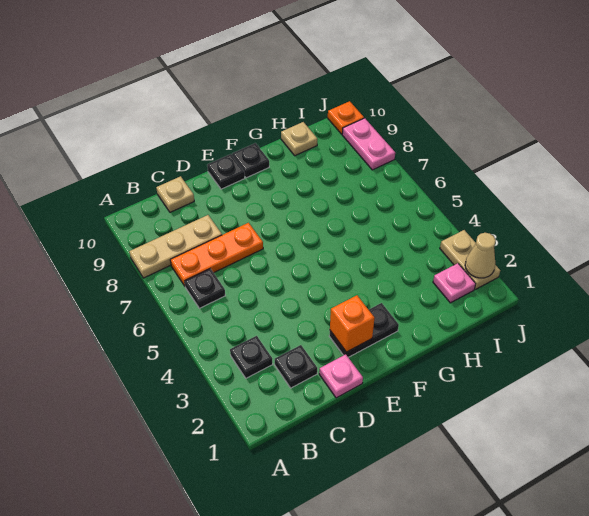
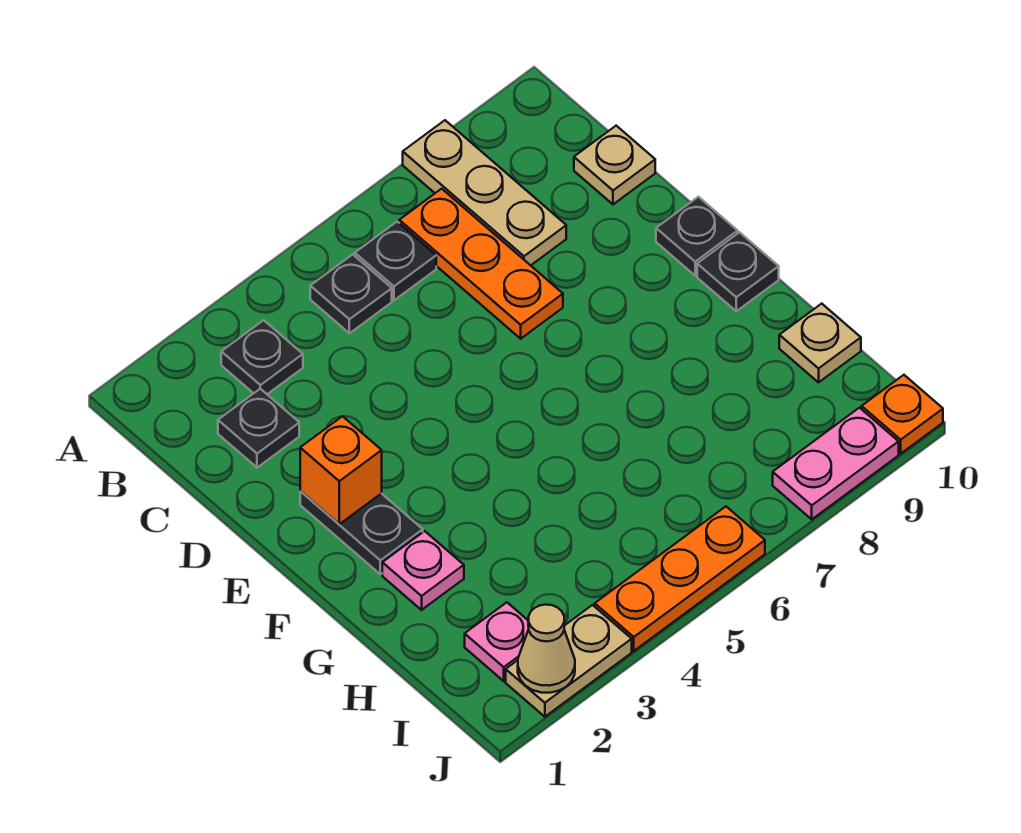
none -> black plate B5 level 1
pink plate D1 level 1 -> pink plate G2 level 1
none -> orange plate J4:J6 level 1

